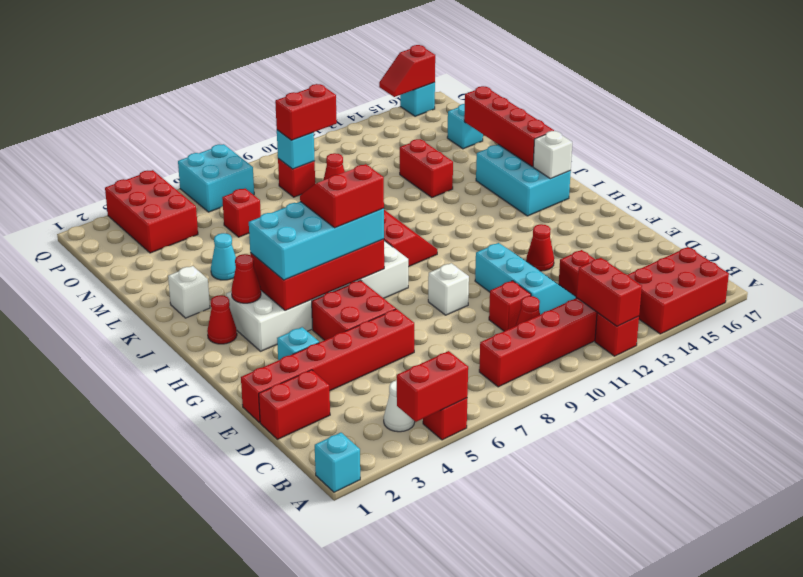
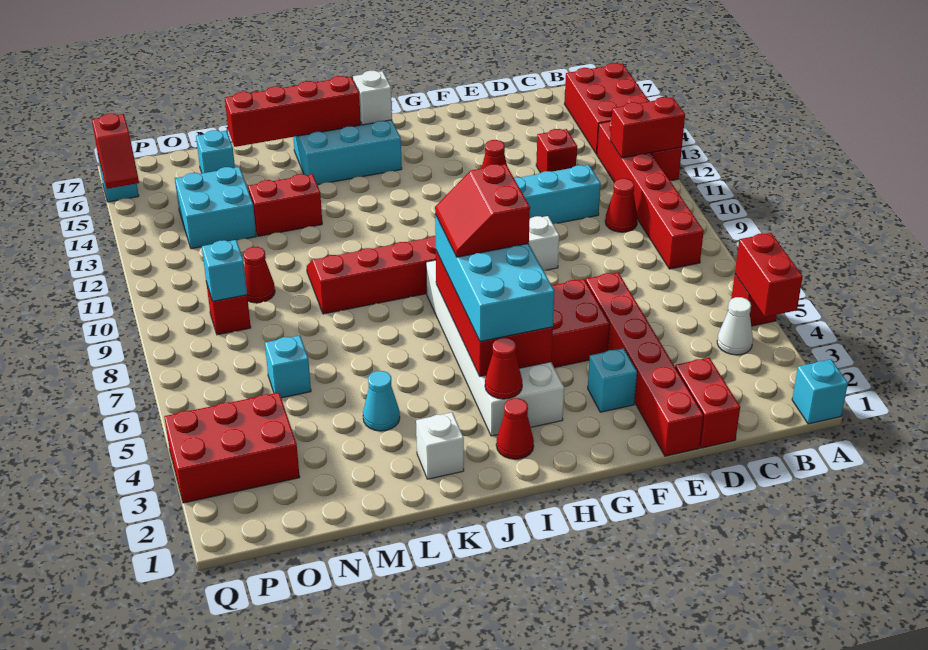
red brick D10 level 1 -> none
red brick N6 level 1 -> cyan brick N6 level 1
red brick O9:O10 level 3 -> none
cyan brick P6:Q7 level 1 -> cyan brick N13:O14 level 1

